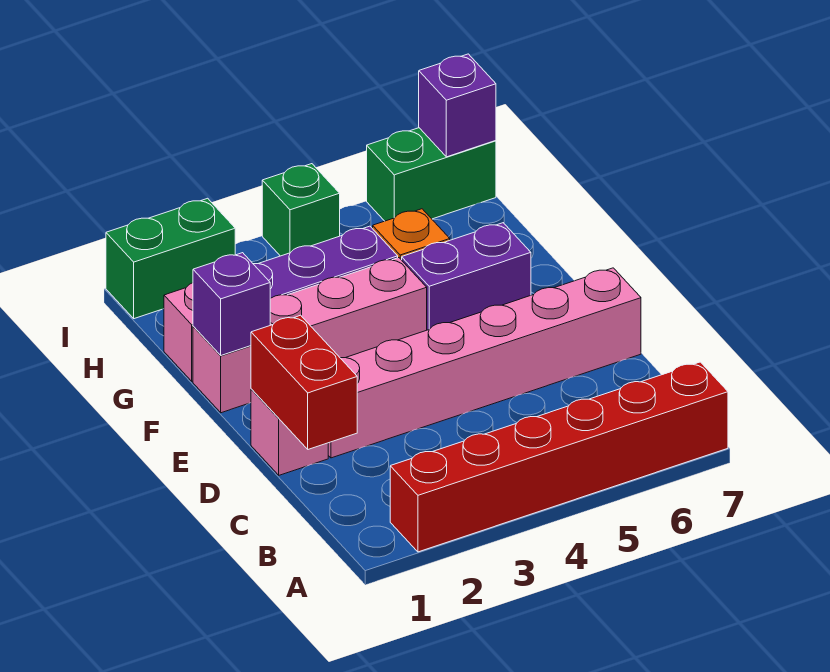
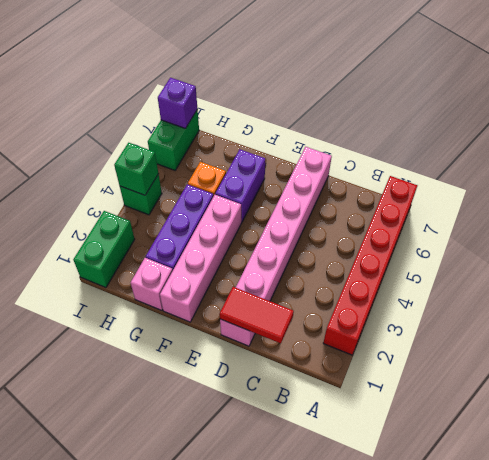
red brick C1:D1 level 2 -> red tile C1:D1 level 2
purple brick F1 level 2 -> none
none -> green brick I4 level 2

